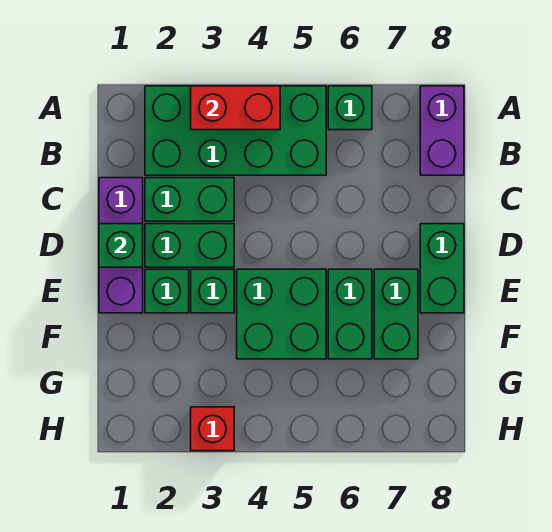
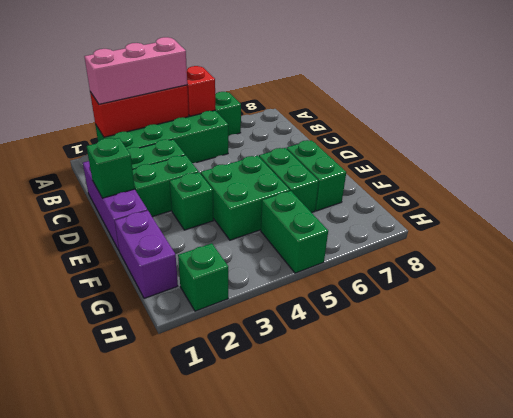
none -> pink brick A2:A4 level 3
red brick A3:A4 level 2 -> red brick A2:A4 level 2
purple brick A8:B8 level 1 -> purple brick F1:G1 level 1
green brick D8:E8 level 1 -> green brick G5:H5 level 1
green brick E2 level 1 -> green brick H2 level 1
red brick H3 level 1 -> red brick A5 level 2

